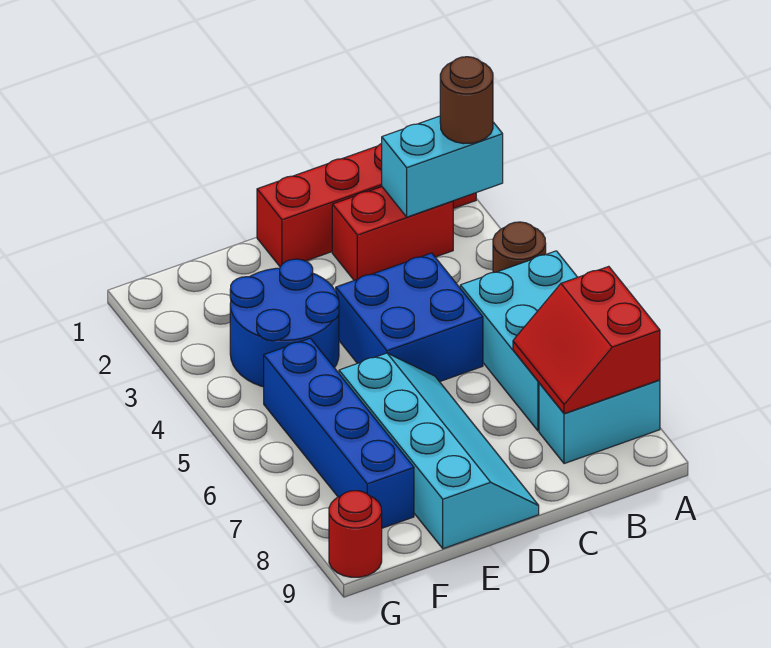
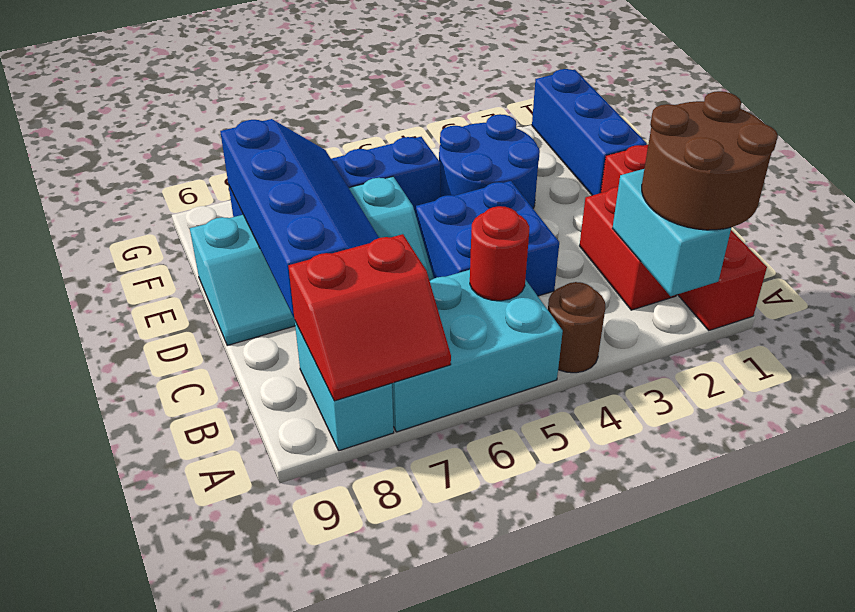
brown round brick A2 level 3 -> brown round brick A1:B2 level 3
red slope A7:B8 level 2 top A -> red slope A7:B8 level 2 top B
none -> blue slope C7:F8 level 2 top 8
none -> blue brick E1:G1 level 1
red round brick G9 level 1 -> red round brick B5 level 2

